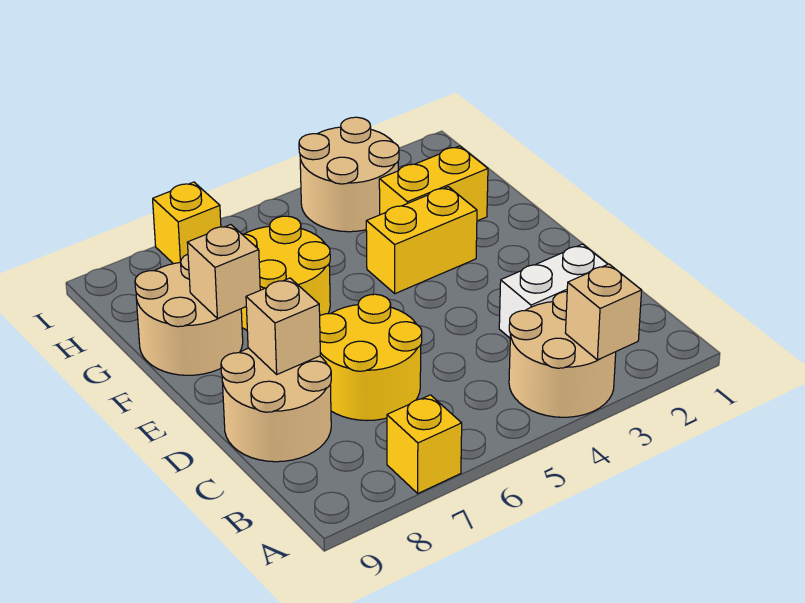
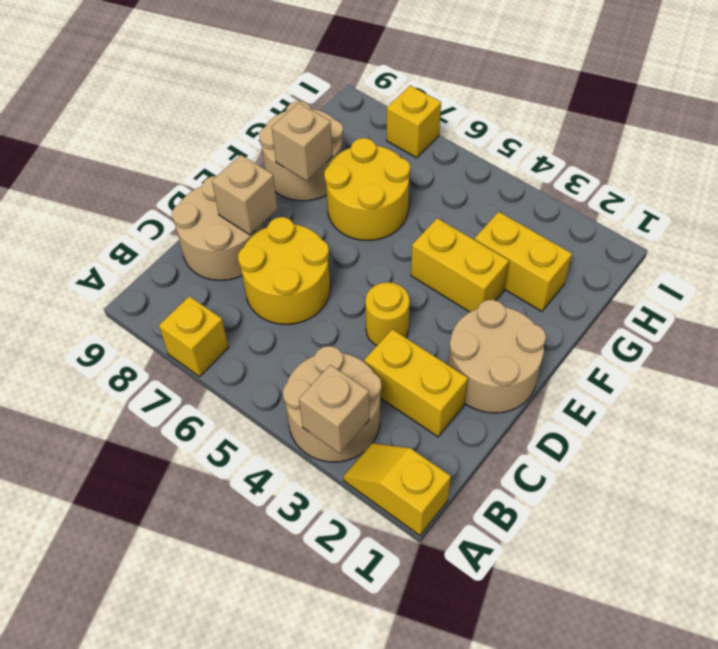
none -> yellow slope A1:A2 level 1 top 1
white brick C2:C3 level 1 -> yellow brick C2:C3 level 1
none -> yellow round brick D4 level 1
tan round brick H3:I4 level 1 -> tan round brick D1:E2 level 1

